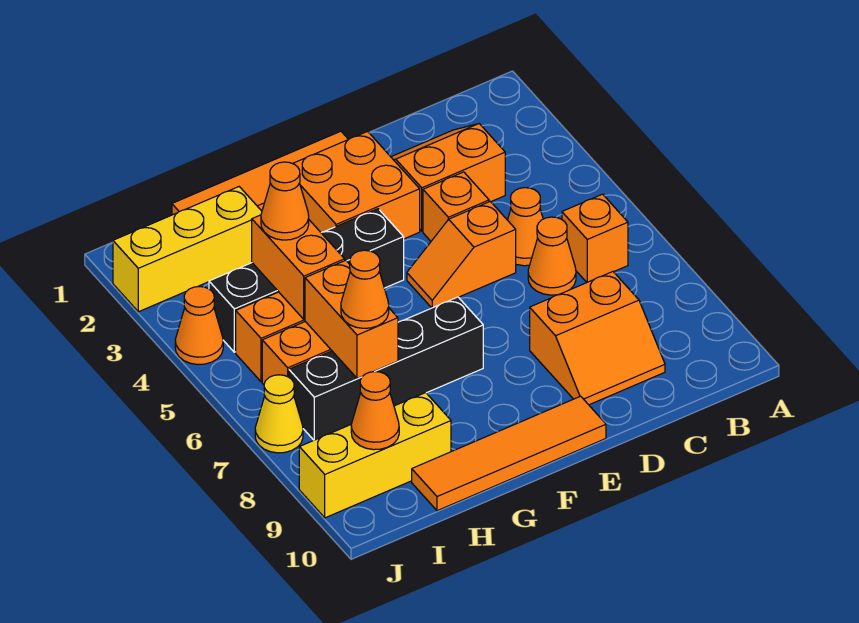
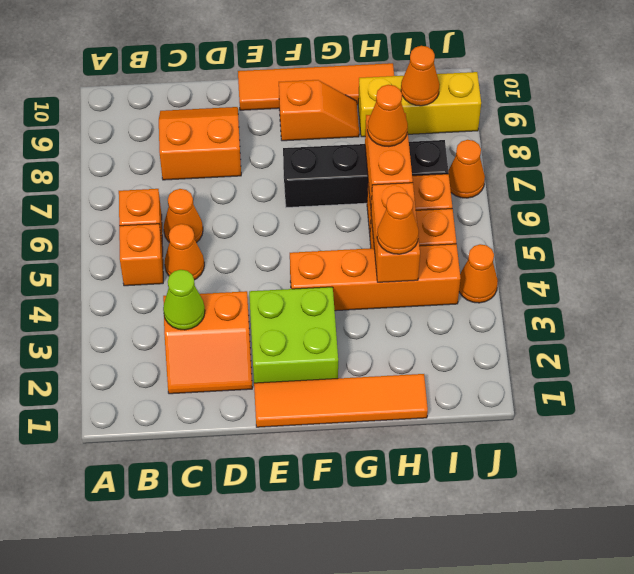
none -> lime cone C3 level 2
orange brick D4 level 1 -> orange brick B5 level 1
orange slope D5:E5 level 1 top D -> orange slope F9:G9 level 1 top F
orange brick E2:F3 level 1 -> lime brick E2:F3 level 1
black brick F4:I4 level 1 -> orange brick F4:I4 level 1
yellow brick H2:J2 level 1 -> none
yellow cone J7 level 1 -> orange cone J7 level 1

